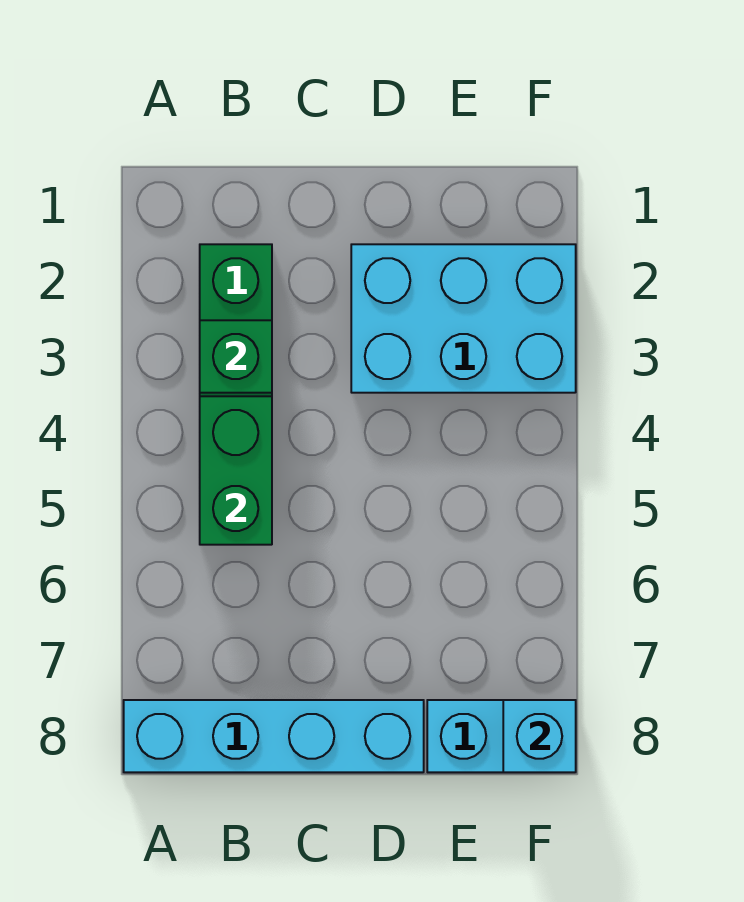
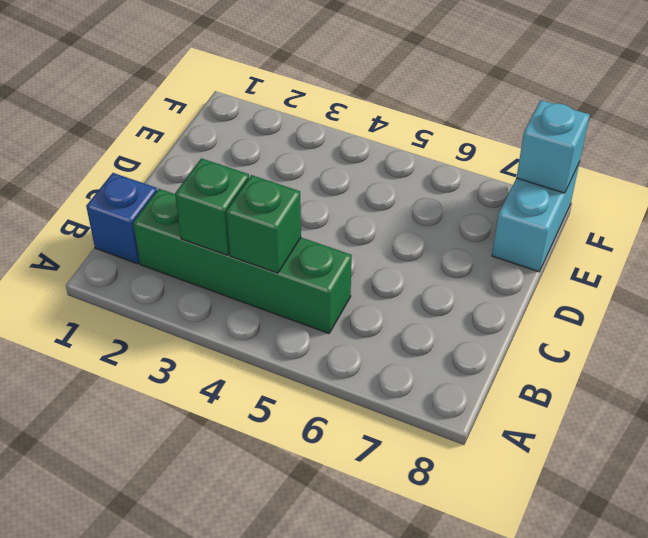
cyan brick A8:D8 level 1 -> none
none -> blue brick B1 level 1
green brick B4:B5 level 2 -> green brick B4 level 2
cyan brick D2:F3 level 1 -> none

